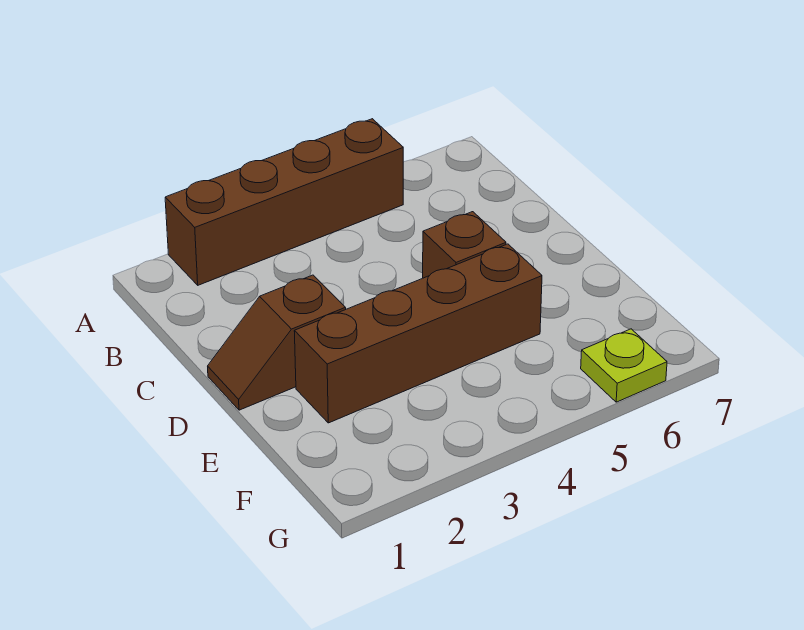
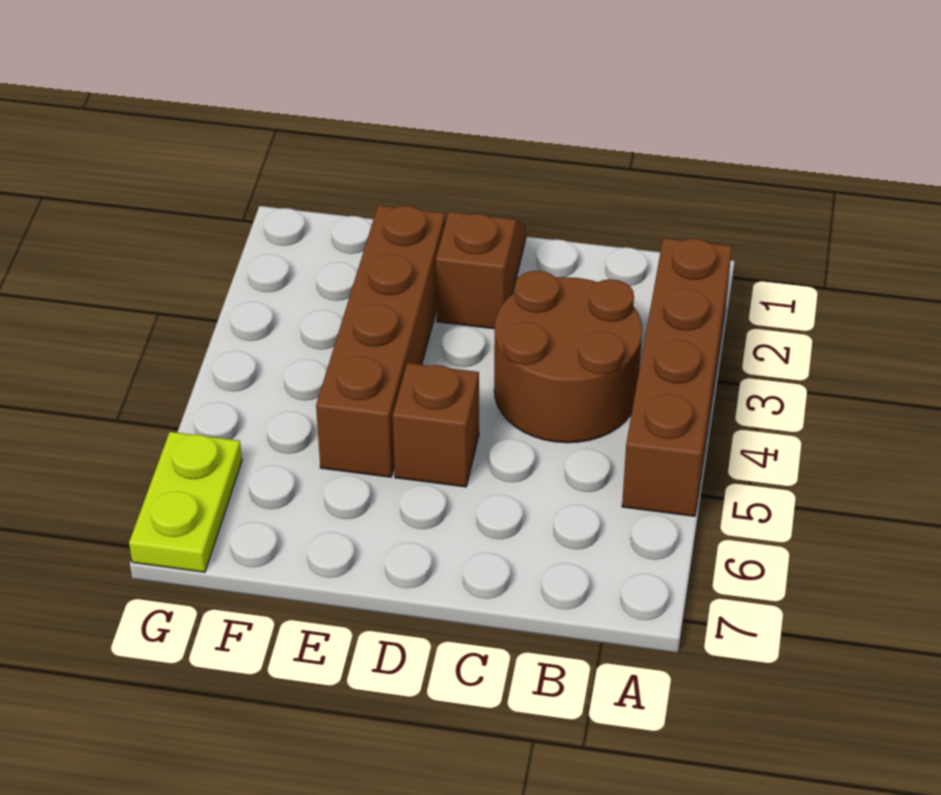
none -> brown round brick B3:C4 level 1
lime plate G6 level 1 -> lime plate G6:G7 level 1

